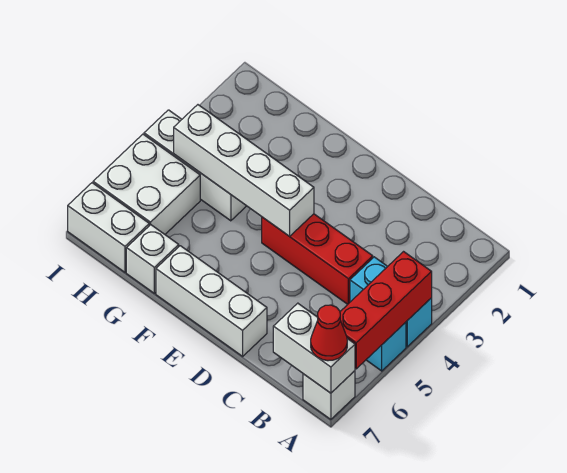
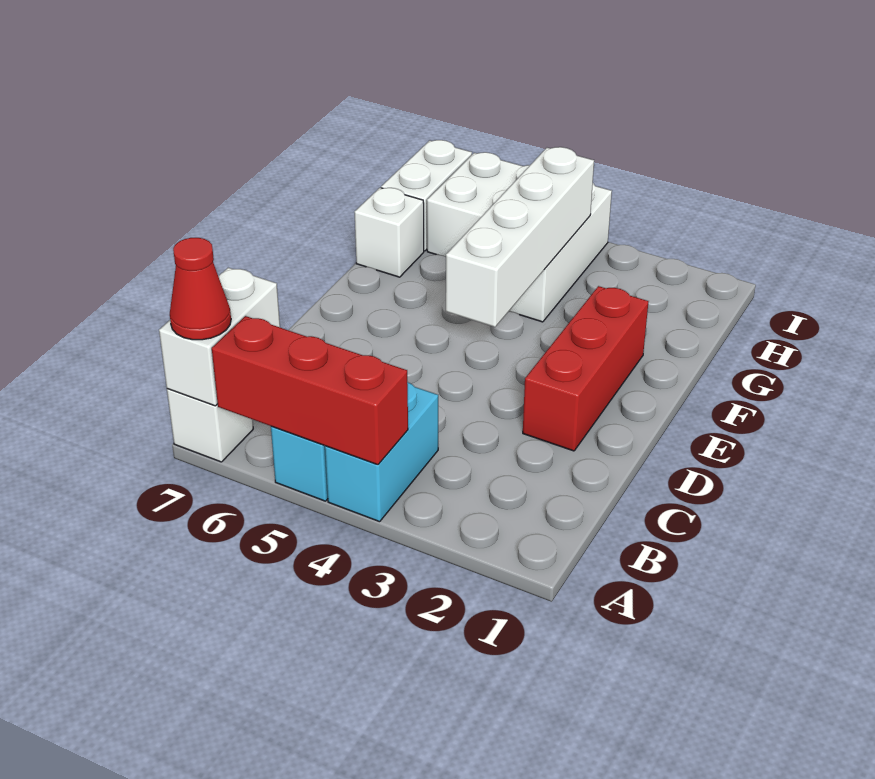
red brick C4:E4 level 1 -> red brick D2:F2 level 1
white brick D7:F7 level 1 -> none

